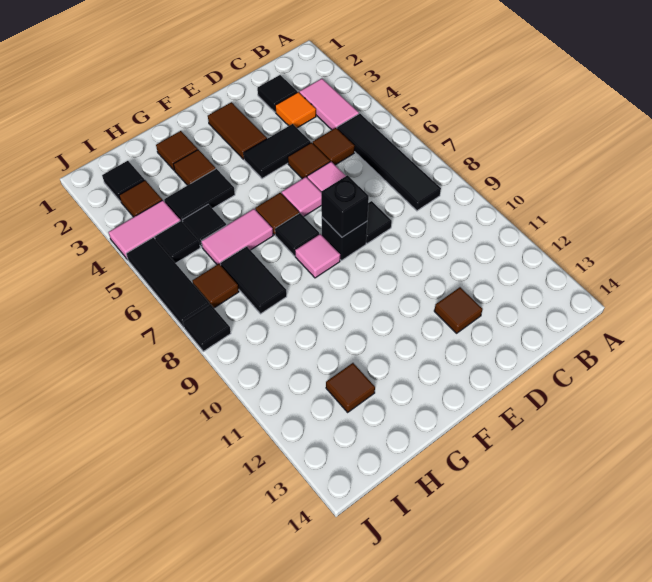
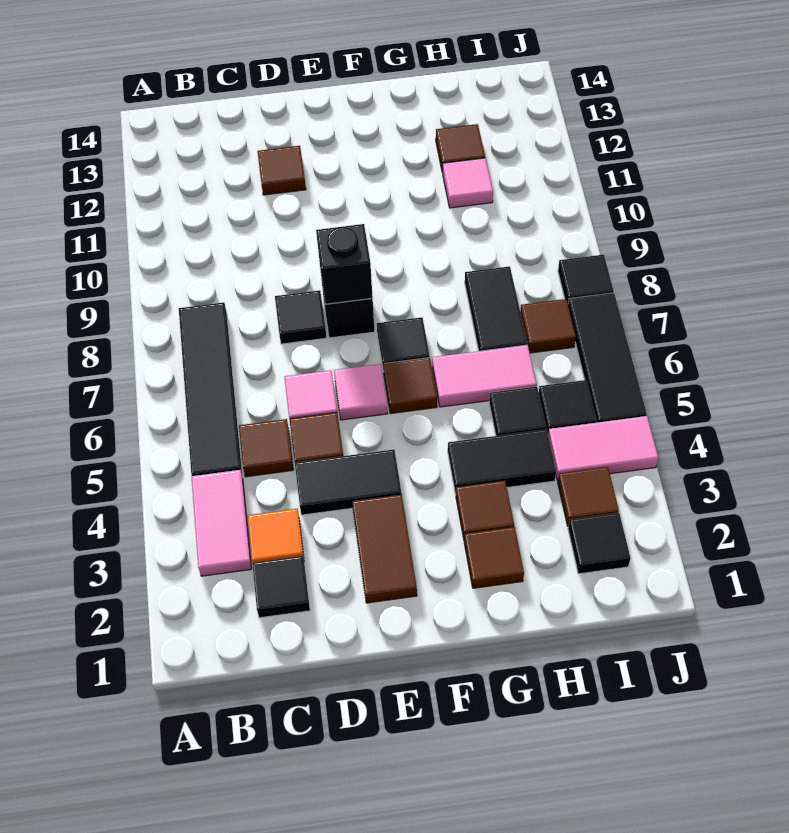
pink tile F8 level 1 -> pink tile H11 level 1

